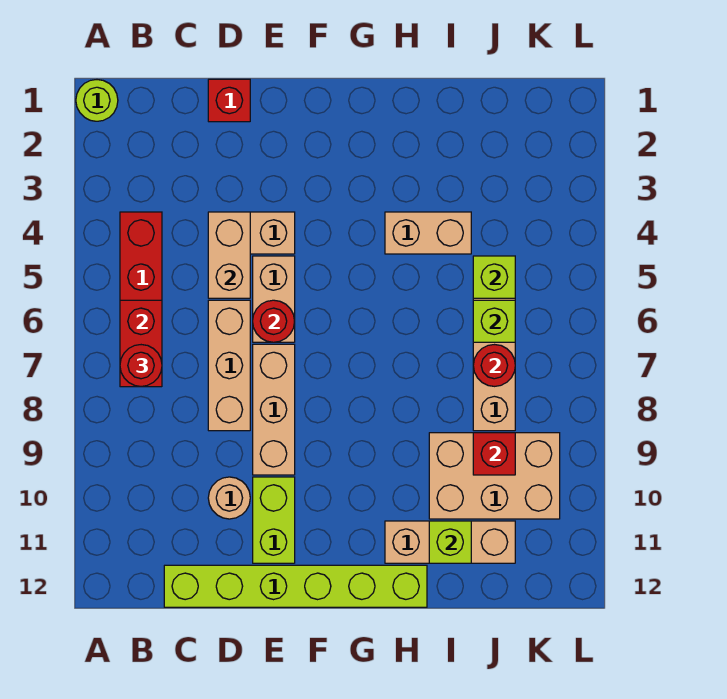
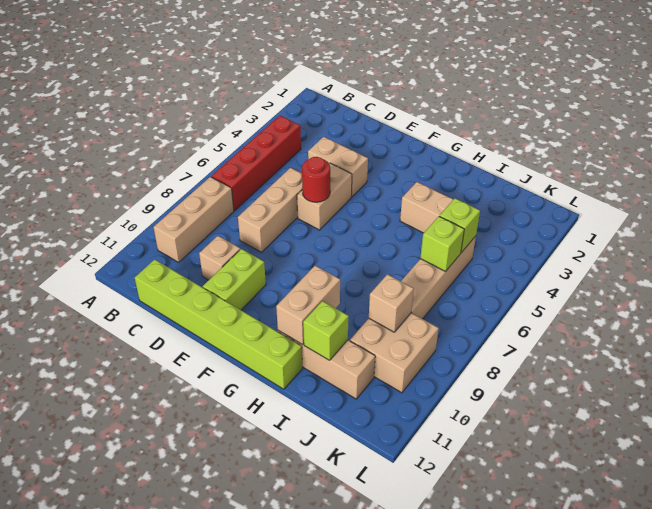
lime round brick A1 level 1 -> none
red brick B6:B7 level 2 -> none
red round brick B7 level 3 -> none
red brick D1 level 1 -> none
tan brick D4:D5 level 2 -> tan brick H10:H11 level 2
tan round brick D10 level 1 -> tan brick D10 level 1
tan brick E7:E9 level 1 -> tan brick B8:B10 level 1
tan brick I9:K10 level 1 -> tan brick J9:K10 level 1
red round brick J7 level 2 -> none
red brick J9 level 2 -> tan brick J9 level 2

